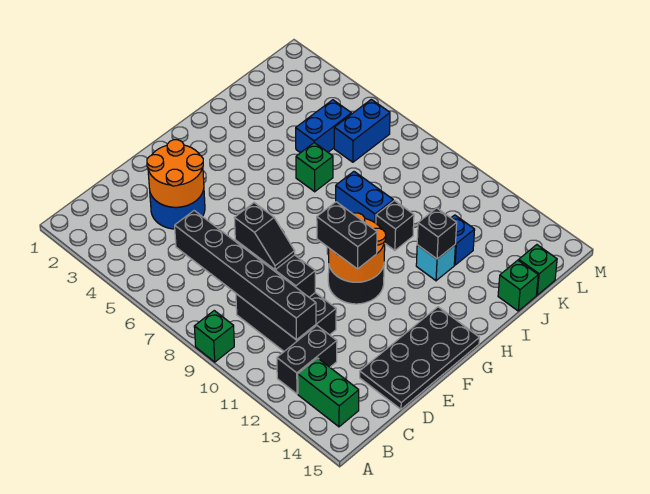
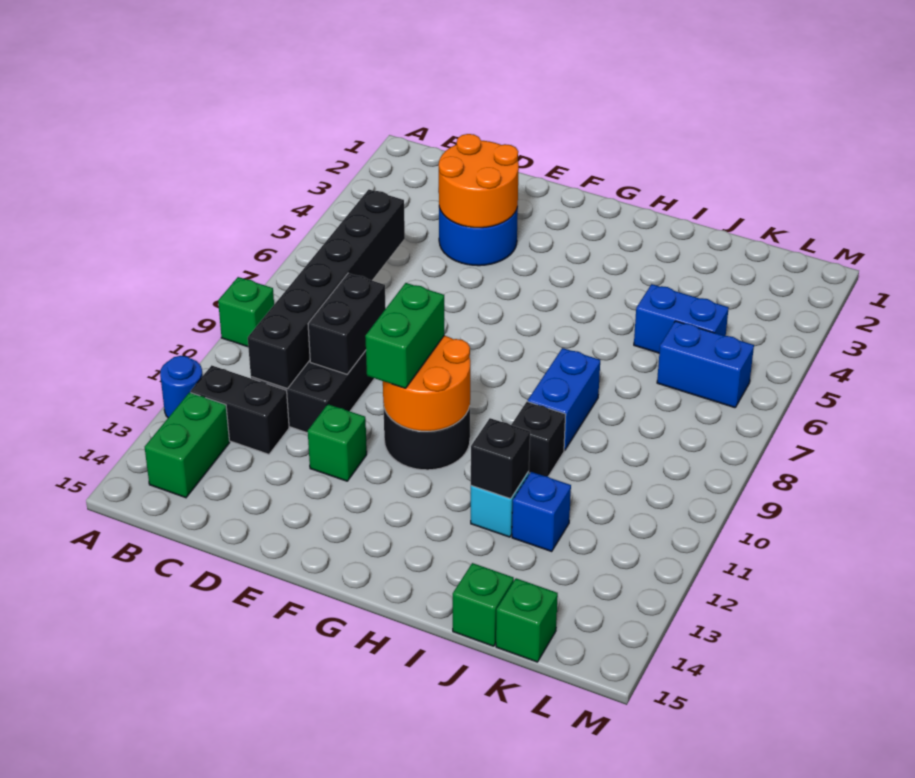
none -> blue round brick A12 level 1
black slope D8:D9 level 3 top 8 -> none
black plate D14:G15 level 1 -> none
black brick F10:F11 level 3 -> green brick F10:F11 level 3
green brick I6 level 1 -> green brick E12 level 1

